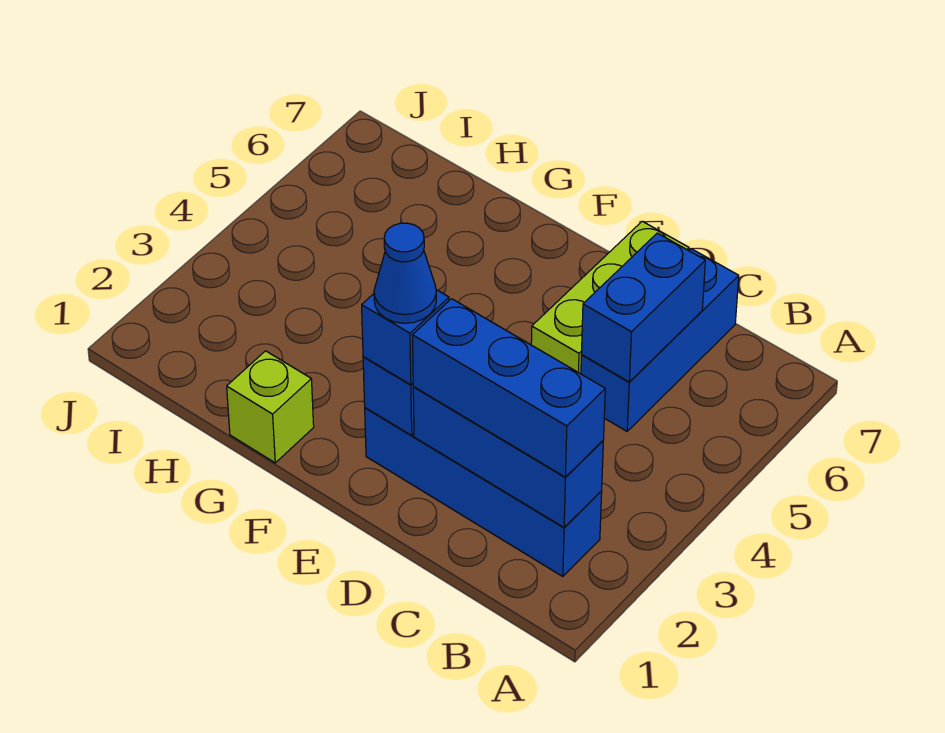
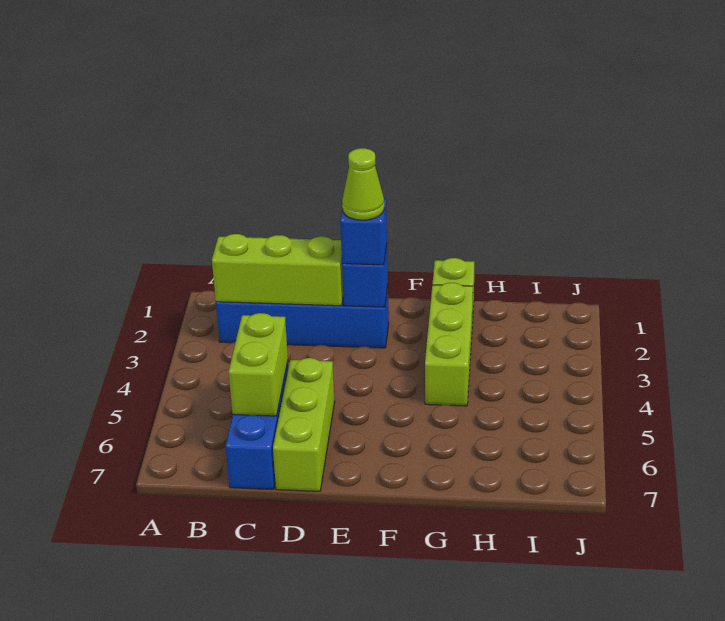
blue brick B2:D2 level 2 -> lime brick B2:D2 level 2
blue brick B2:D2 level 3 -> none
blue brick C5:C6 level 2 -> lime brick C5:C6 level 2
blue cone E2 level 4 -> lime cone E2 level 4
none -> lime brick G2:G4 level 1

